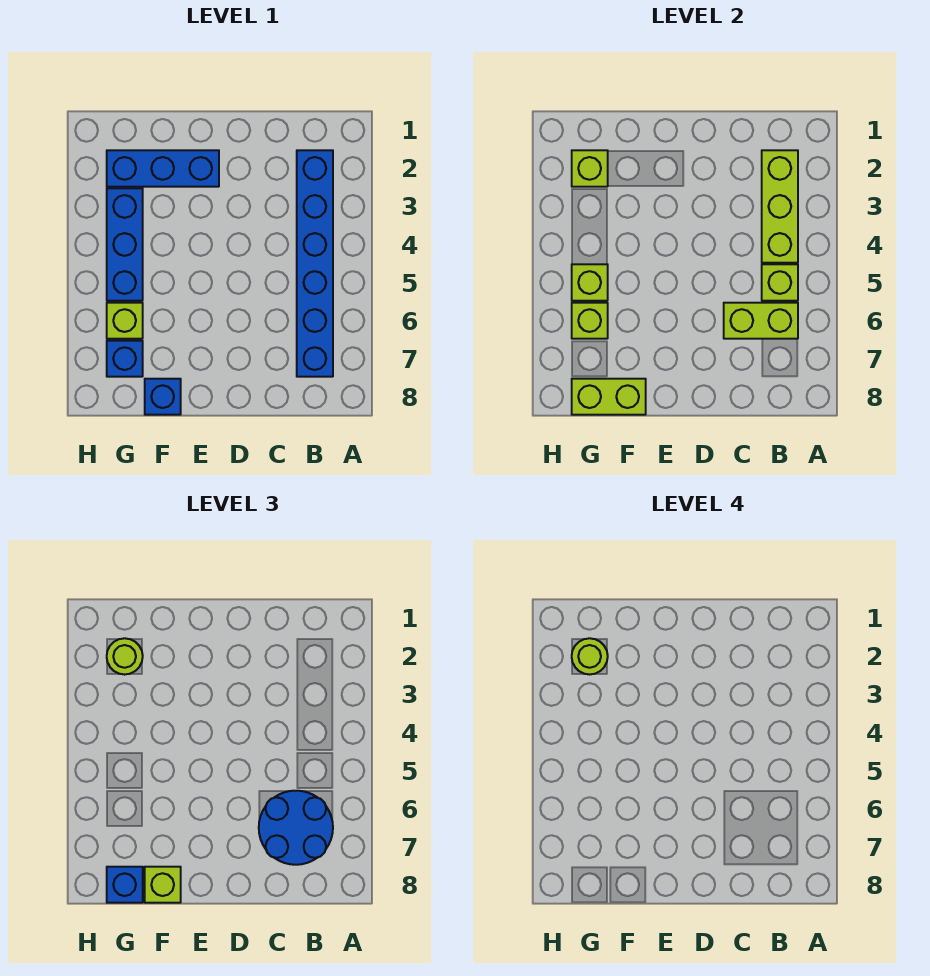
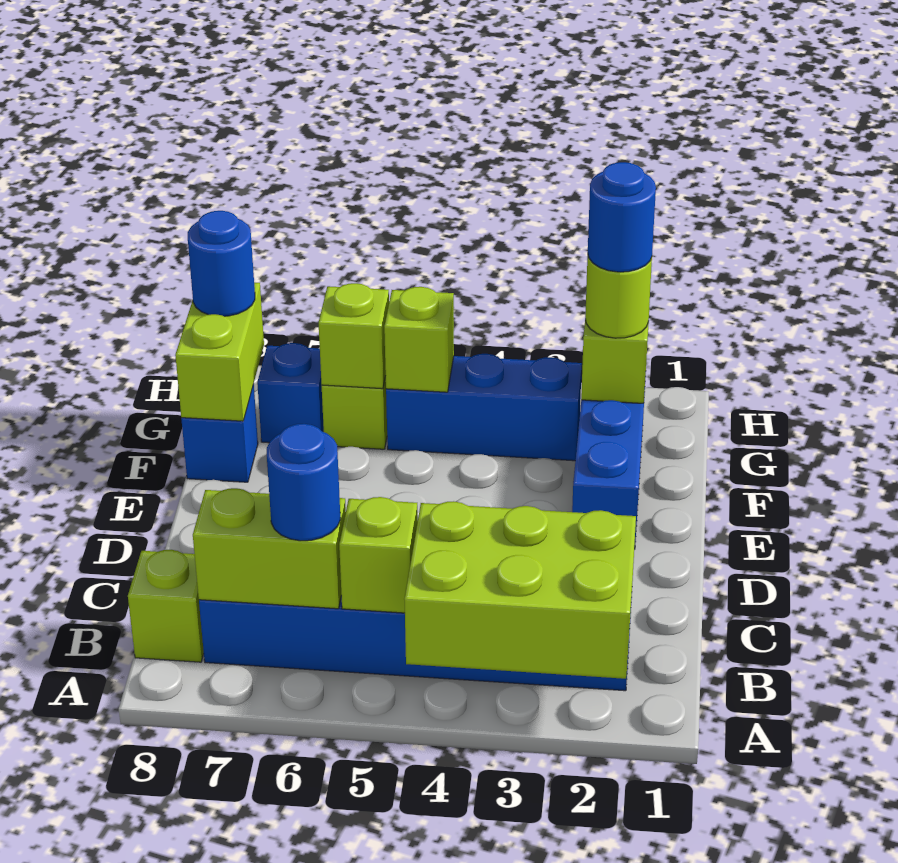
lime brick B2:B4 level 2 -> lime brick A2:B4 level 2
lime brick B6:C6 level 2 -> lime brick B6:B7 level 2
blue round brick B6:C7 level 3 -> blue round brick B6 level 3
lime brick F8 level 3 -> lime brick B8 level 1
lime round brick G2 level 4 -> blue round brick G2 level 4
blue brick G8 level 3 -> blue round brick G8 level 3

